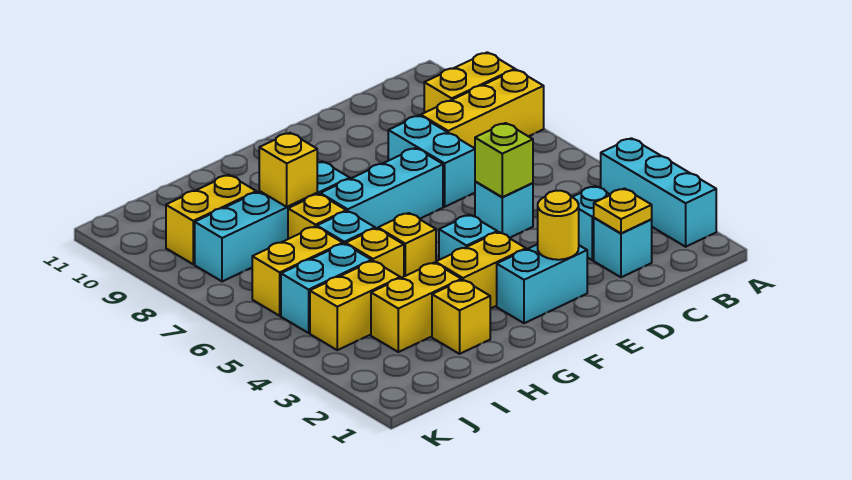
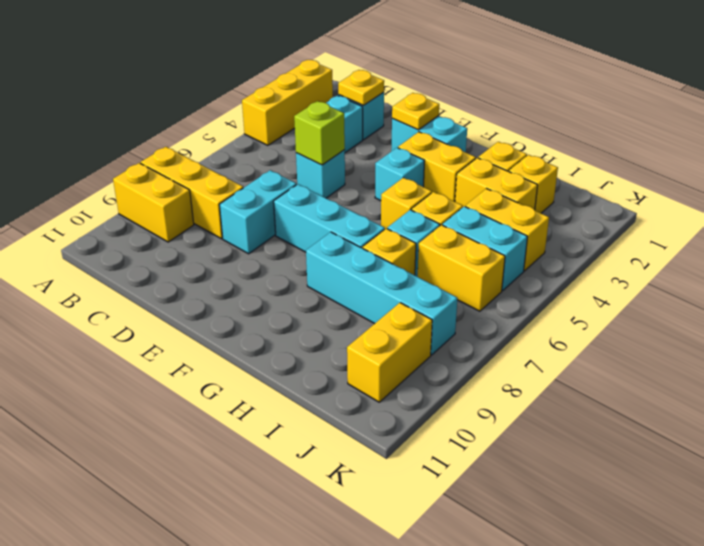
cyan brick A2:A4 level 1 -> yellow brick A2:A4 level 1
yellow round brick E2 level 2 -> yellow plate E2 level 2
yellow brick H8 level 2 -> yellow brick I2 level 1
yellow brick I9:J9 level 1 -> yellow brick J9:J10 level 1

